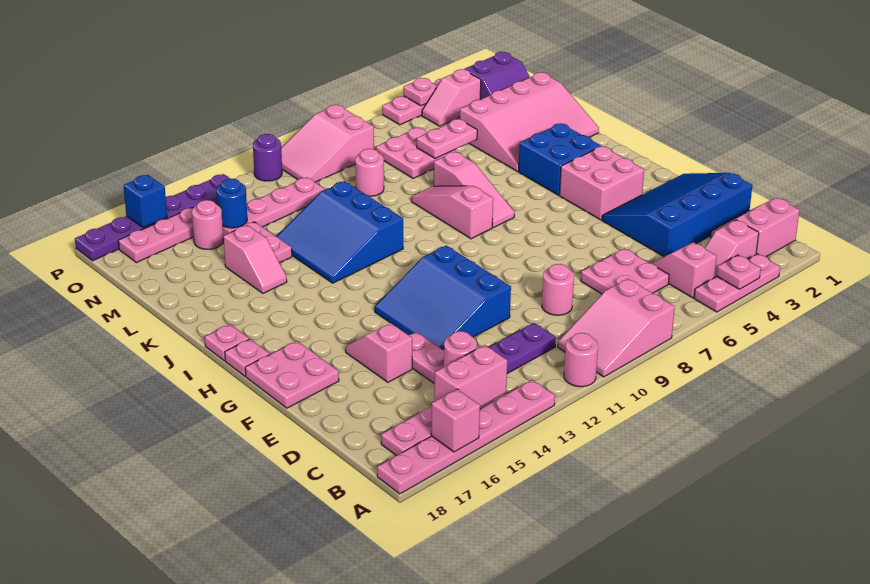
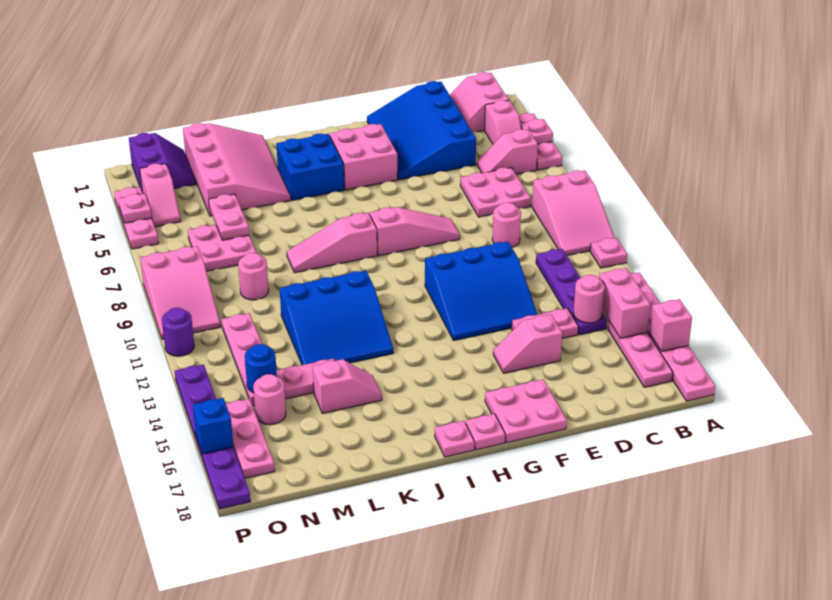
pink round brick A11 level 1 -> pink plate A11 level 1
pink slope I7:K7 level 1 top K -> pink slope F8:H8 level 1 top H

